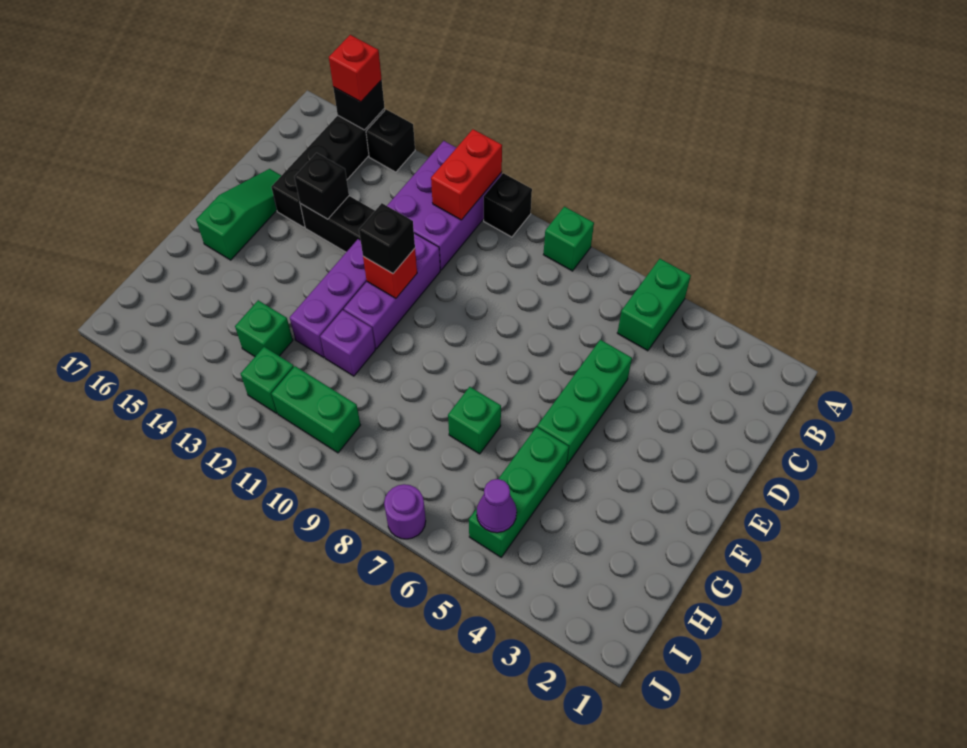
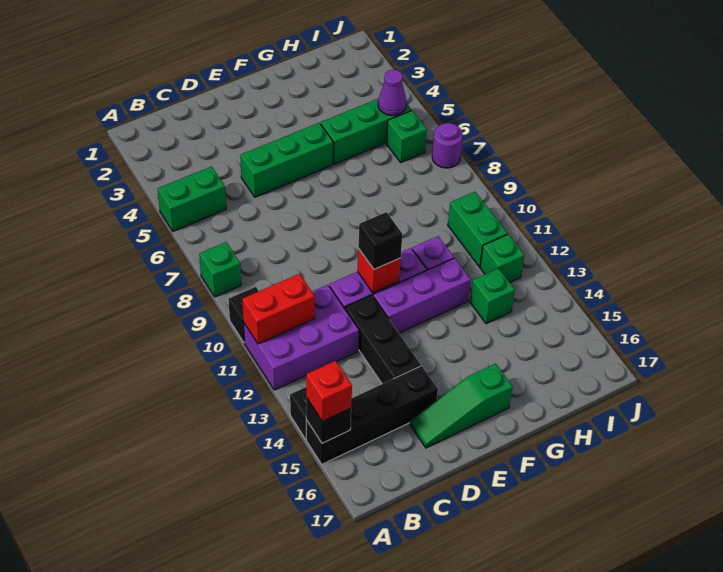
black brick D14 level 2 -> none
green brick G7 level 1 -> green brick I6 level 1

